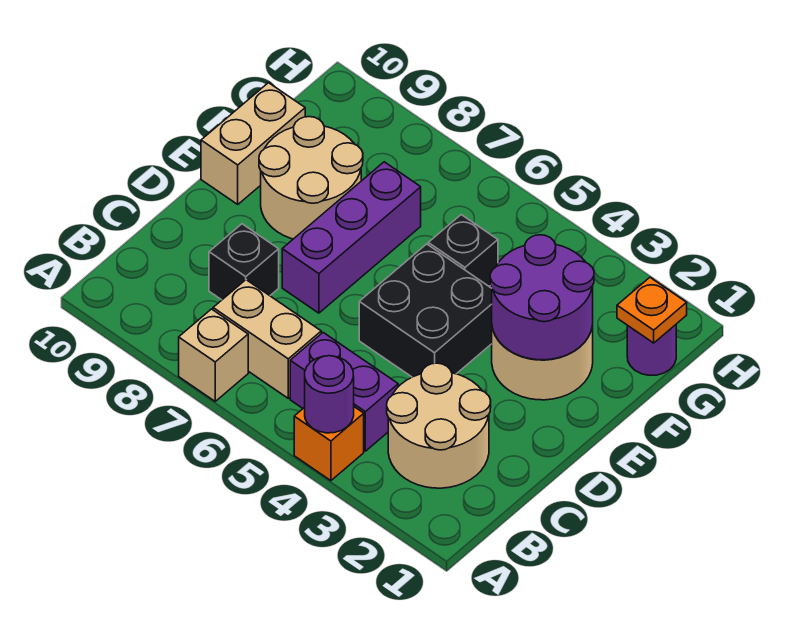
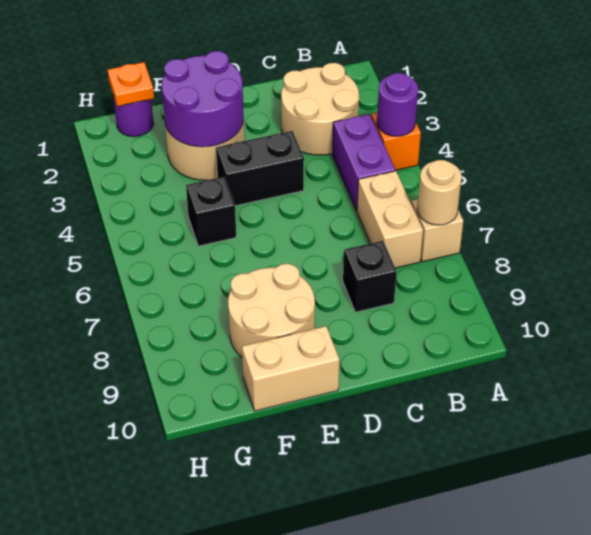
none -> tan round brick A7 level 2
black brick D4:E5 level 1 -> black brick D4:E4 level 1
purple brick D7:F7 level 1 -> none

